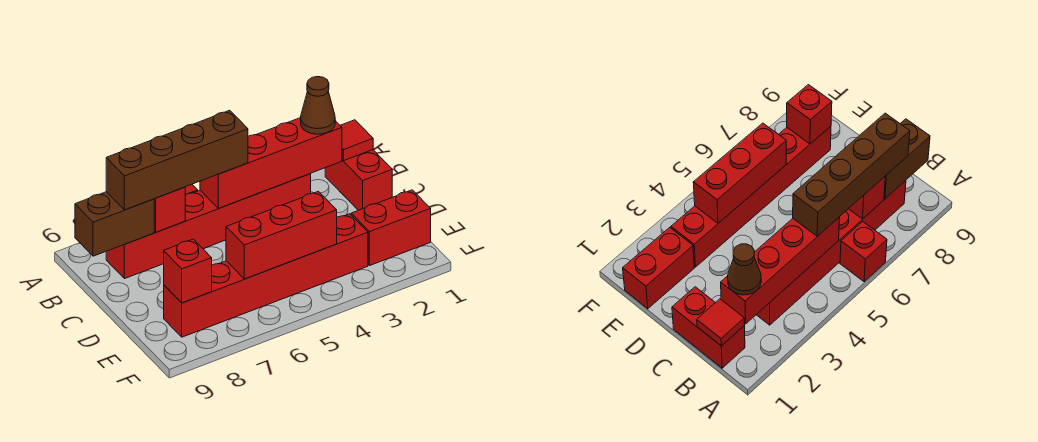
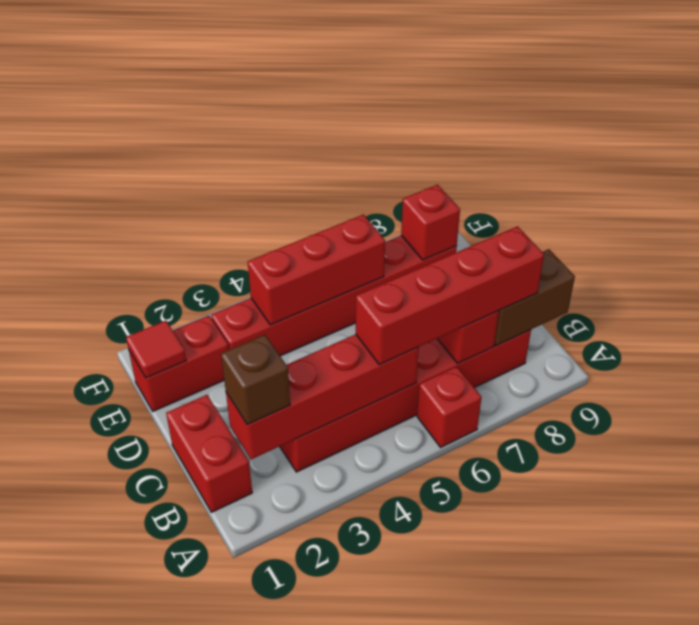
red tile B1 level 2 -> red tile E1 level 2
brown cone B2 level 3 -> brown brick B2 level 3
brown brick B5:B8 level 3 -> red brick B5:B8 level 3

